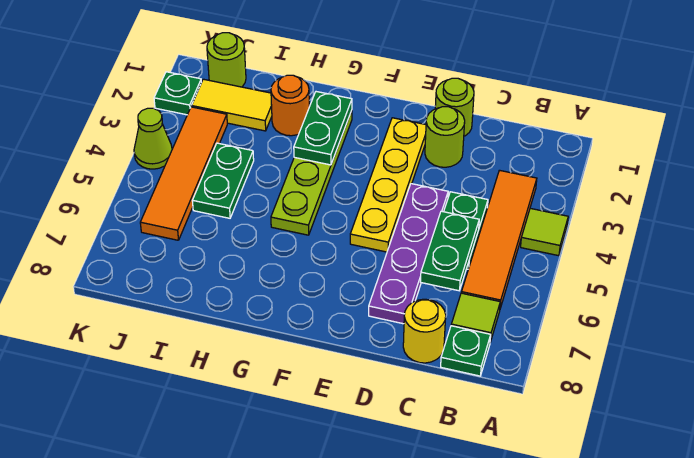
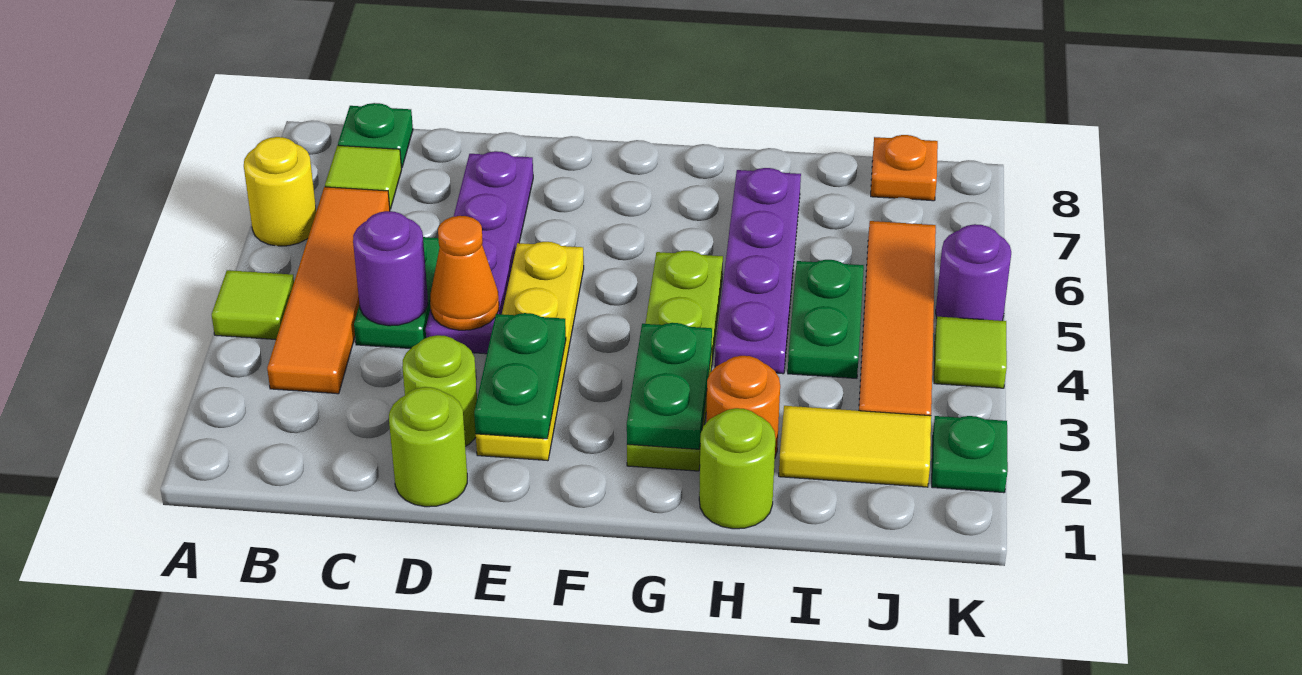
none -> purple round brick C4 level 2
green plate C5:C6 level 2 -> green plate E2:E3 level 2
yellow round brick C8 level 1 -> yellow round brick A6 level 1
none -> orange cone D4 level 2
none -> purple plate H4:H7 level 1
lime round brick J1 level 1 -> lime round brick H1 level 1
none -> orange plate J8 level 1
lime cone K4 level 1 -> lime tile K4 level 1
none -> purple round brick K5 level 1

